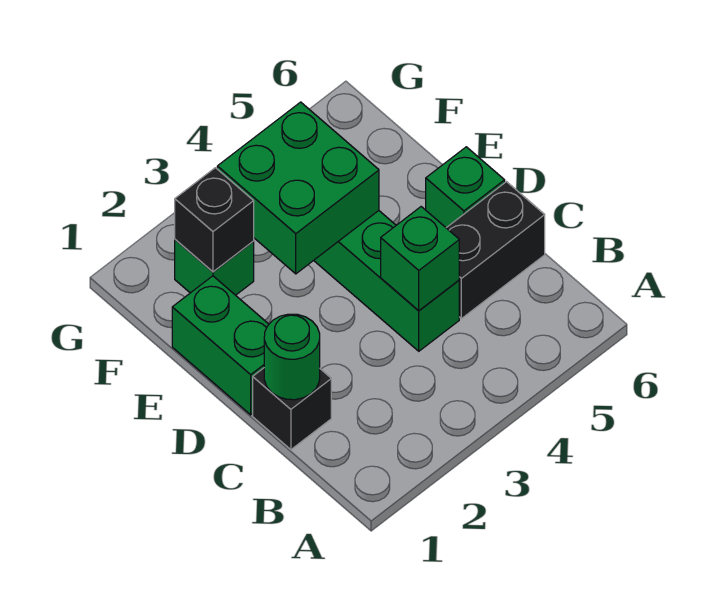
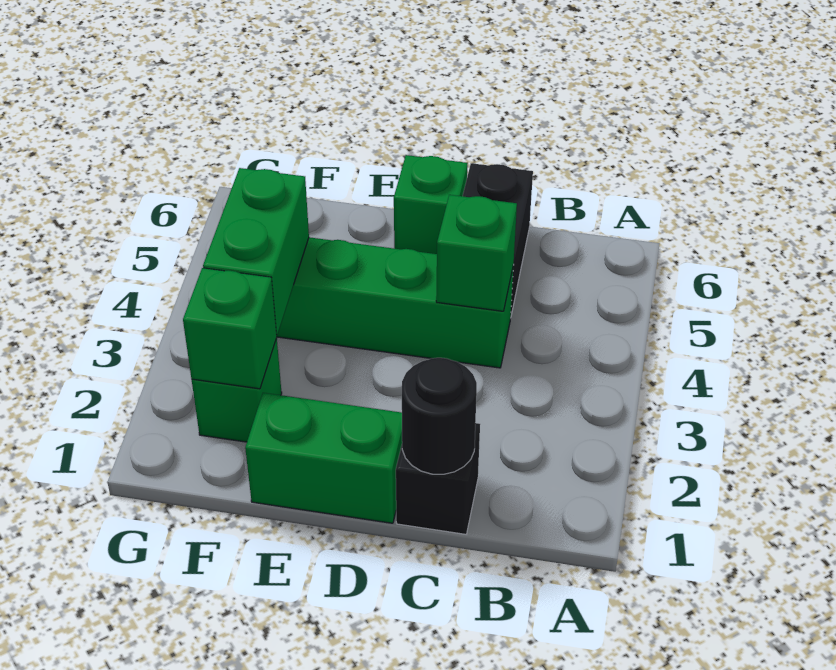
green round brick C1 level 2 -> black round brick C1 level 2
green brick E3:F4 level 2 -> green brick F3:F4 level 2
black brick F2 level 2 -> green brick F2 level 2

